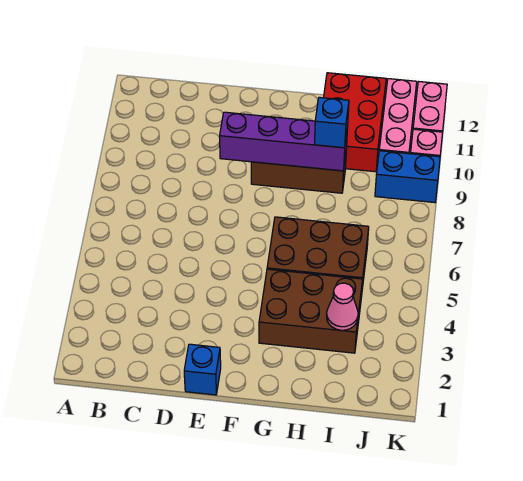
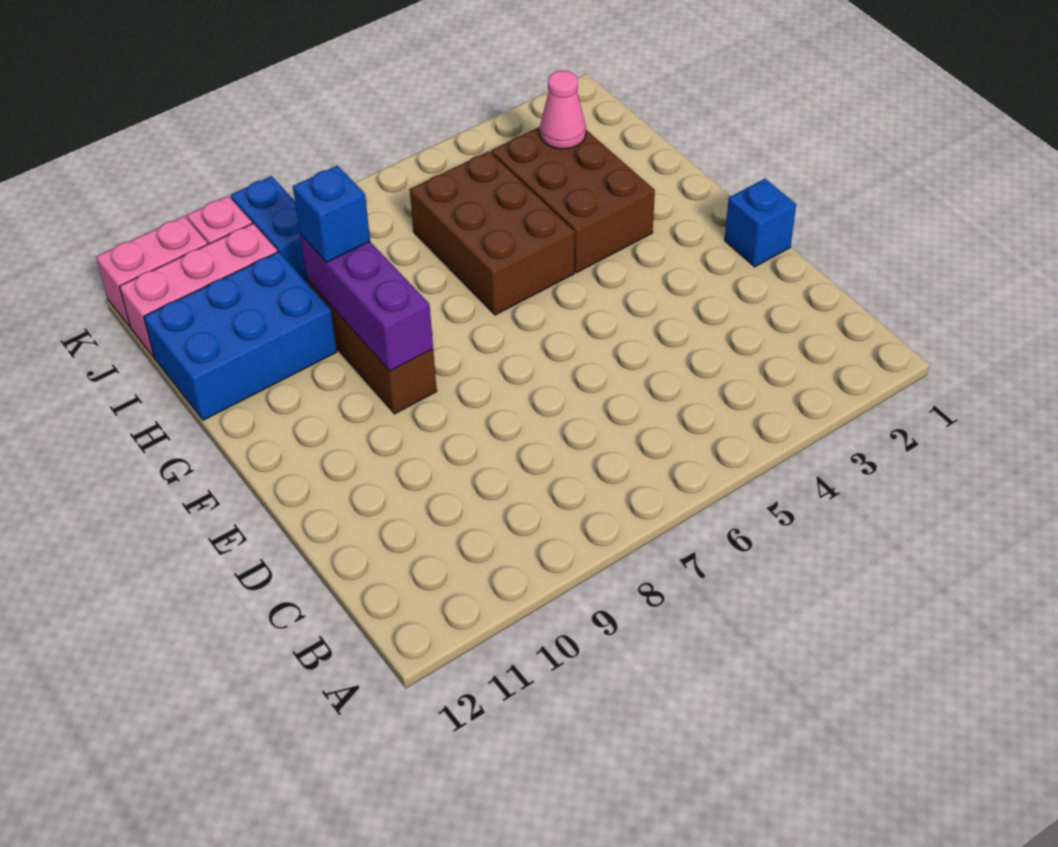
purple brick E9:H9 level 2 -> purple brick F9:H9 level 2
red brick H10:I12 level 1 -> blue brick H10:I12 level 1

